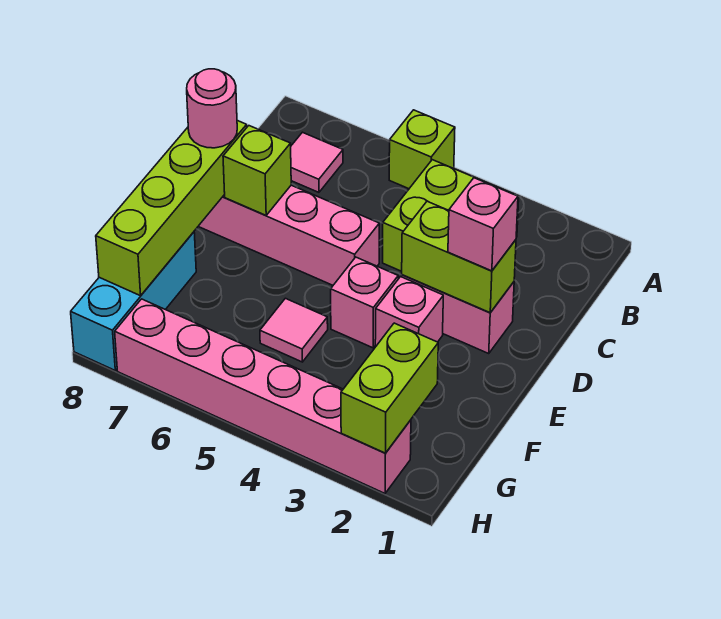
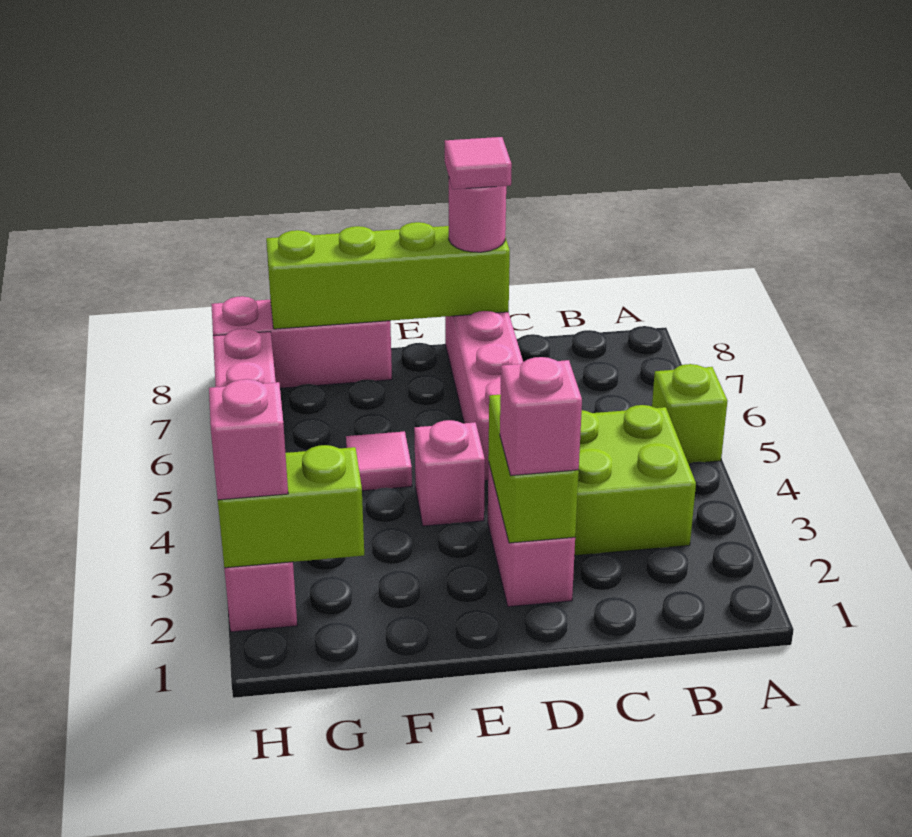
pink tile B7 level 1 -> pink tile D8 level 4
lime brick D7 level 2 -> none
pink brick E3 level 1 -> pink brick H2 level 3
cyan brick F8:H8 level 1 -> pink brick F8:H8 level 1

